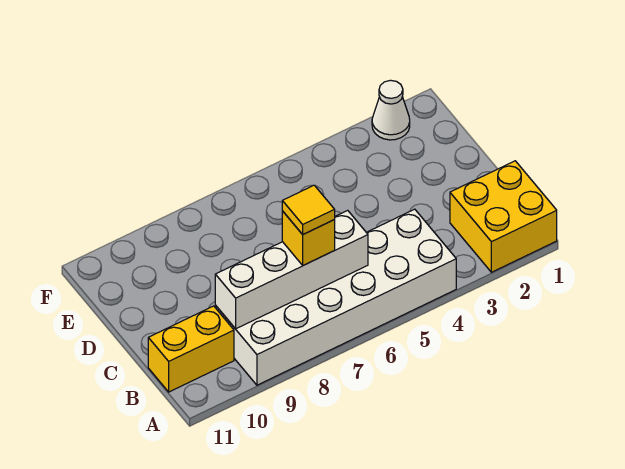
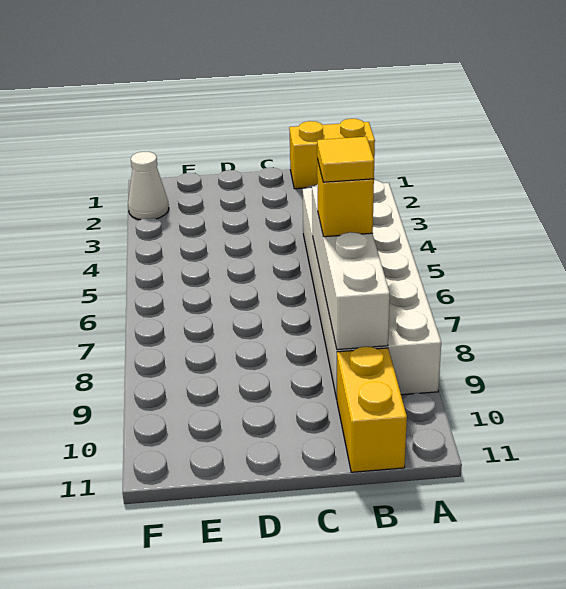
yellow brick A1:B2 level 1 -> yellow brick A1:B1 level 1

